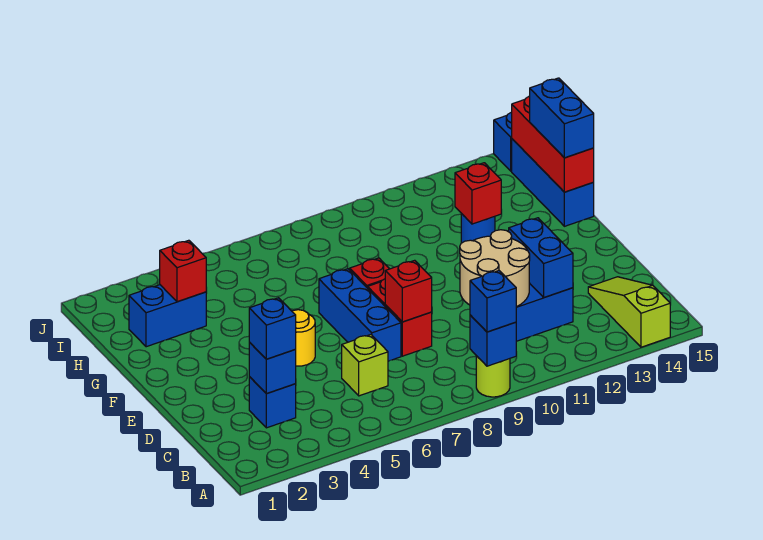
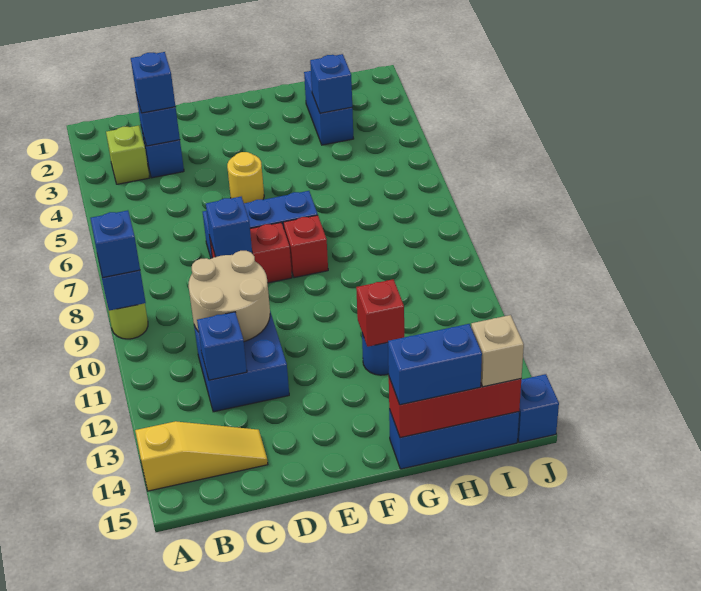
lime slope A14:C14 level 1 top A -> yellow slope A14:C14 level 1 top A
lime brick C6 level 1 -> lime brick B3 level 1
blue brick C12:D12 level 2 -> blue brick C12 level 2
red brick D8 level 2 -> blue brick D8 level 2
red brick H3 level 2 -> blue brick H3 level 2
none -> tan brick I15 level 3

